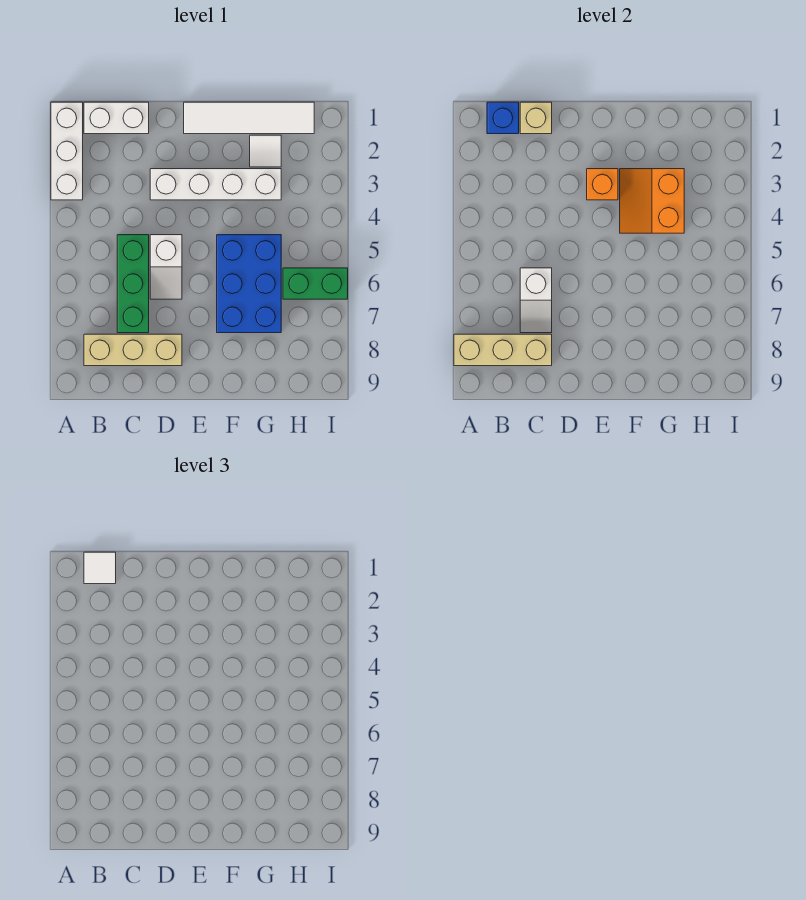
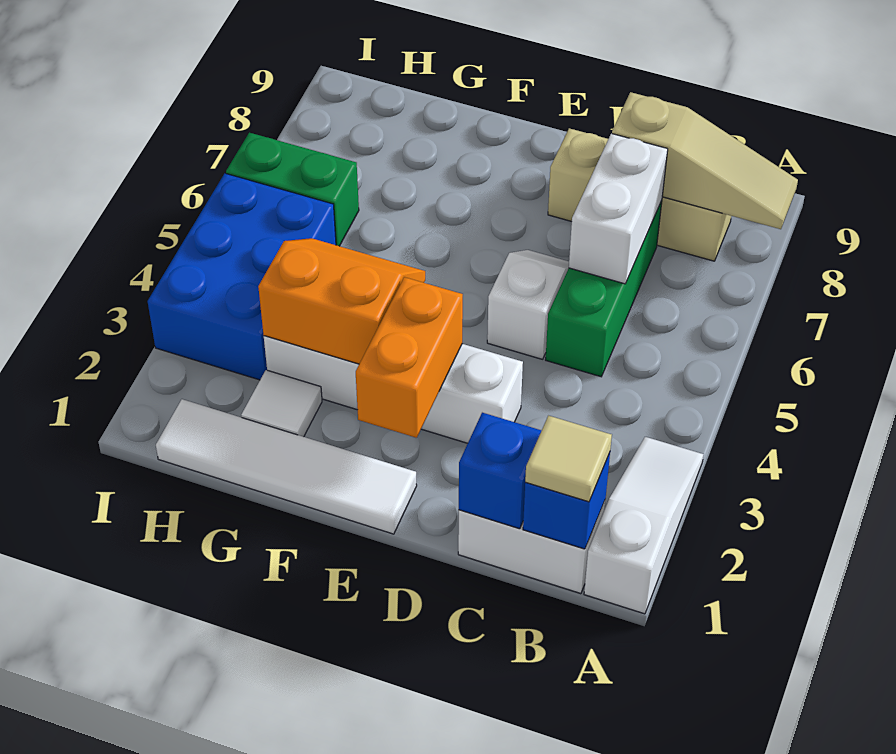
white brick A1:A3 level 1 -> white slope A1:A3 level 1 top 1
tan brick A8:C8 level 2 -> tan slope A8:C8 level 2 top C
white tile B1 level 3 -> tan tile B1 level 3
tan brick C1 level 2 -> blue brick C1 level 2
white slope C6:C7 level 2 top 6 -> white brick C6:C7 level 2
orange brick E3 level 2 -> orange brick E2:E3 level 2
orange slope F3:G4 level 2 top G -> orange slope F3:G4 level 2 top 3
blue brick F5:G7 level 1 -> blue brick H3:I5 level 1

